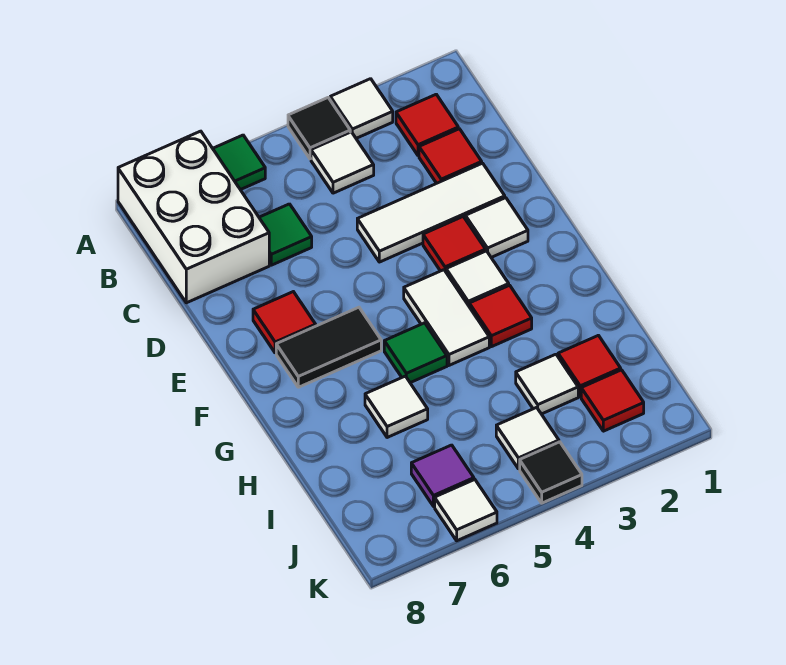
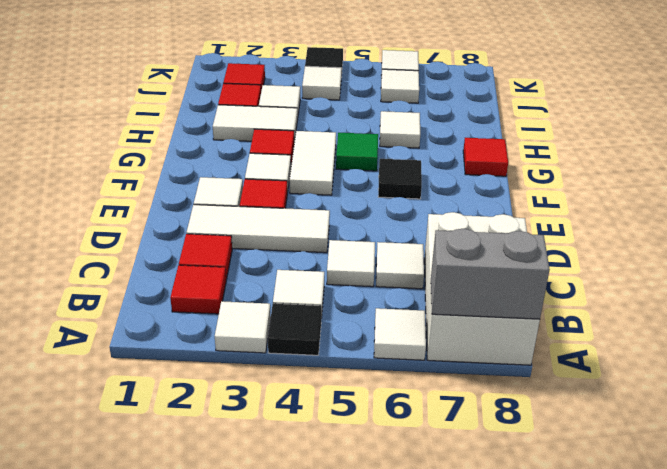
green tile A6 level 1 -> white tile A6 level 1
none -> grey brick A7:A8 level 2
none -> white tile C5 level 1
green tile C6 level 1 -> white tile C6 level 1
red tile E7 level 1 -> red tile G8 level 1
black tile F6:F7 level 1 -> black tile F6 level 1
none -> white tile H2:H3 level 1
purple tile J6 level 1 -> white tile J6 level 1

